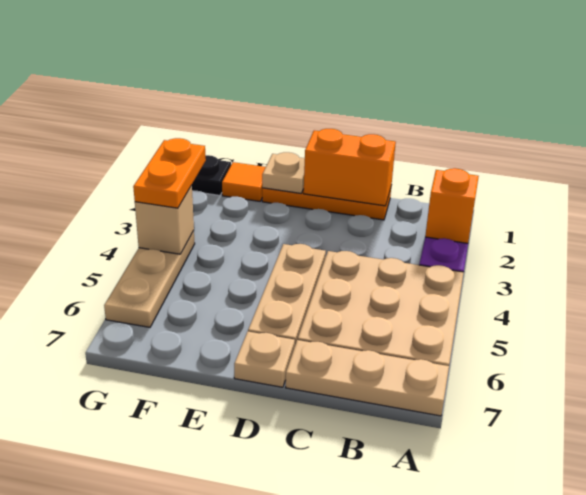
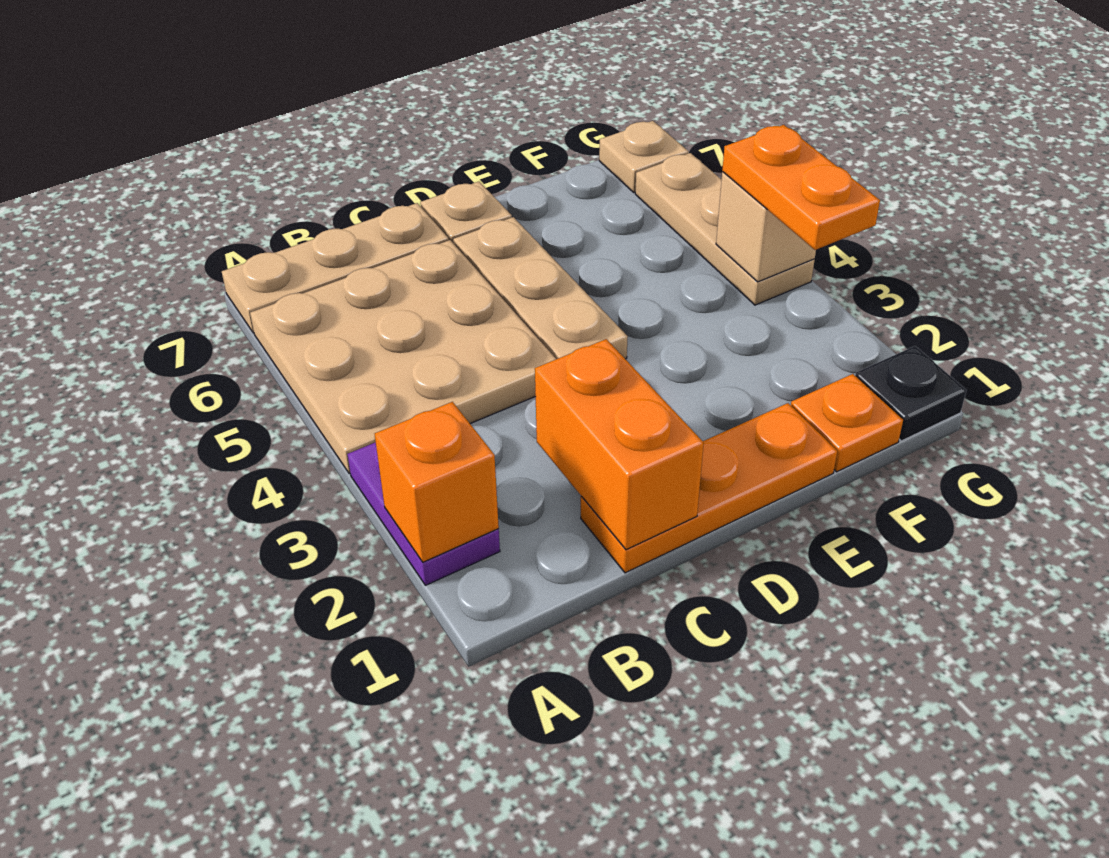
orange brick C1:D1 level 2 -> orange brick C1:C2 level 2
tan plate E1 level 2 -> tan plate G7 level 1
orange tile F1 level 1 -> orange plate F1 level 1

